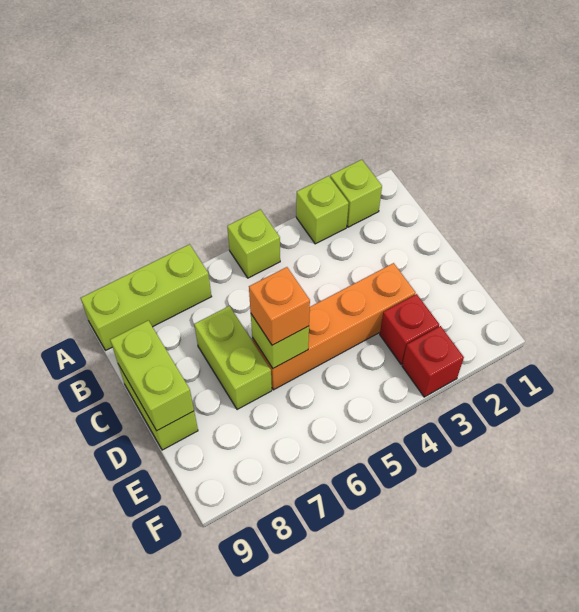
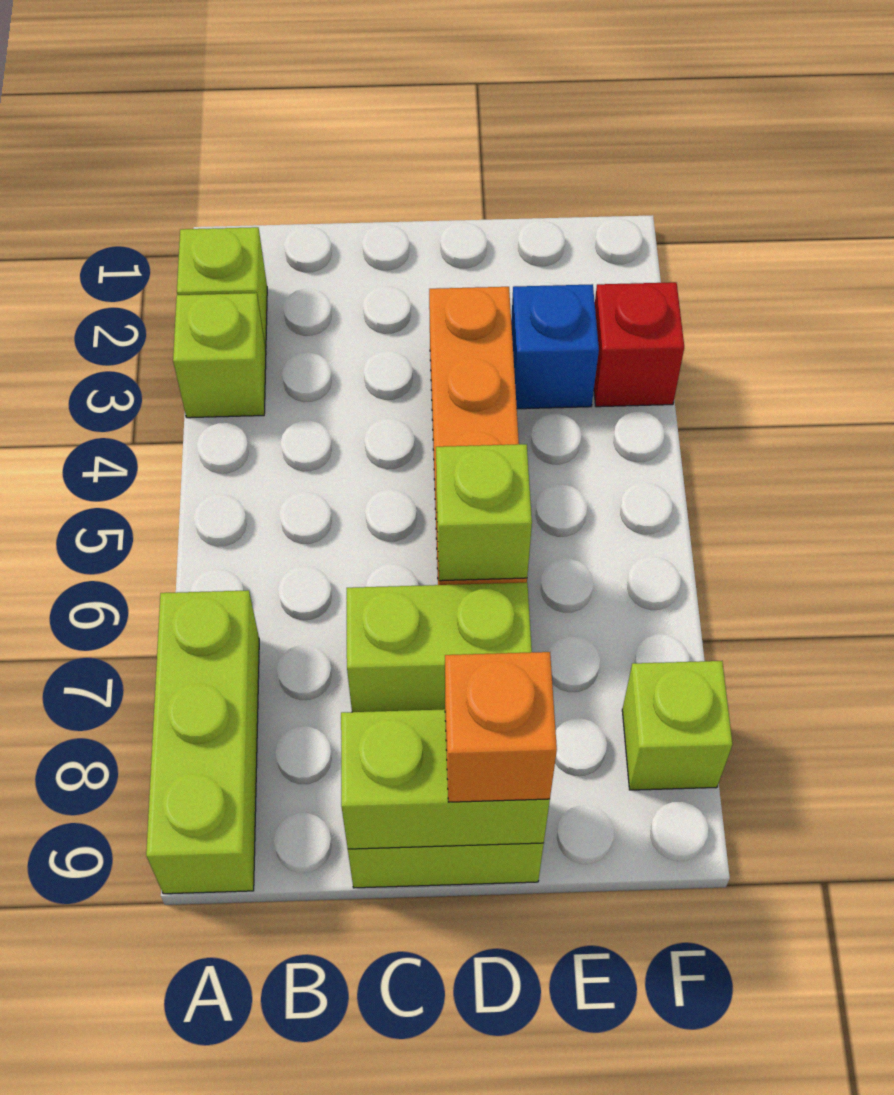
lime brick A5 level 1 -> lime brick F8 level 1
orange brick D6 level 3 -> orange brick D9 level 3
red brick E3 level 1 -> blue brick E3 level 1

